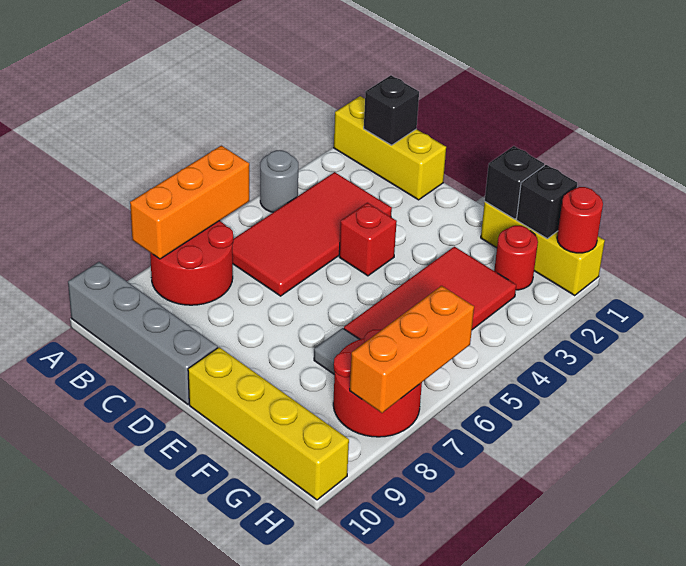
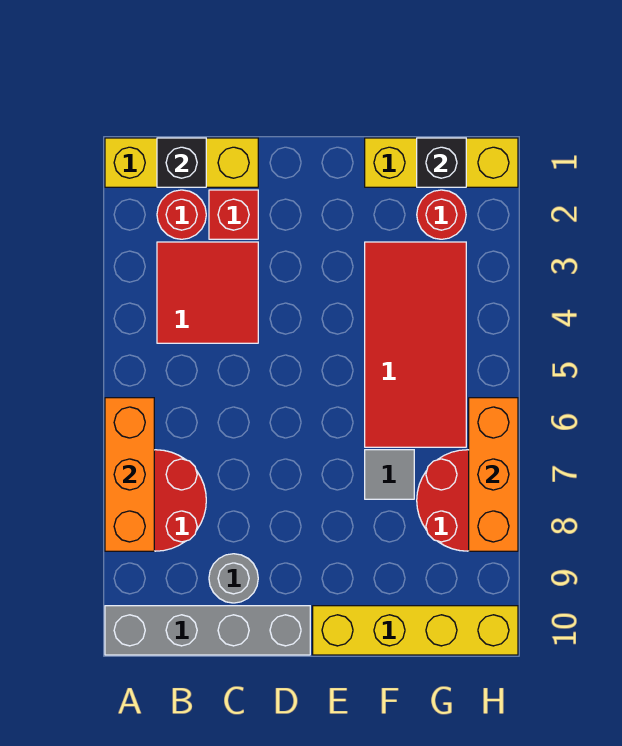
grey round brick A4 level 1 -> grey round brick C9 level 1
red tile B3:C6 level 1 -> red tile B3:C4 level 1
red brick D4 level 1 -> red brick C2 level 1
black brick F1 level 2 -> none
red round brick H1 level 2 -> red round brick B2 level 1

